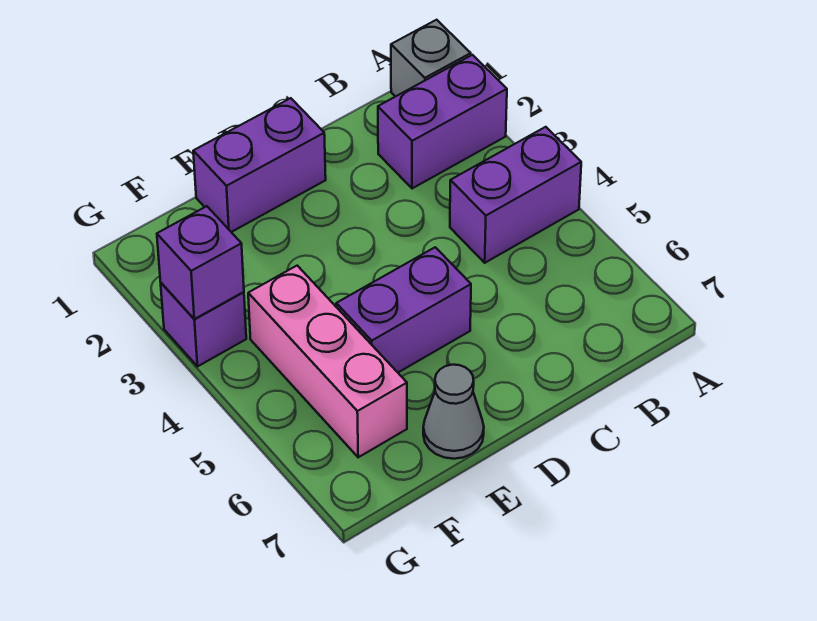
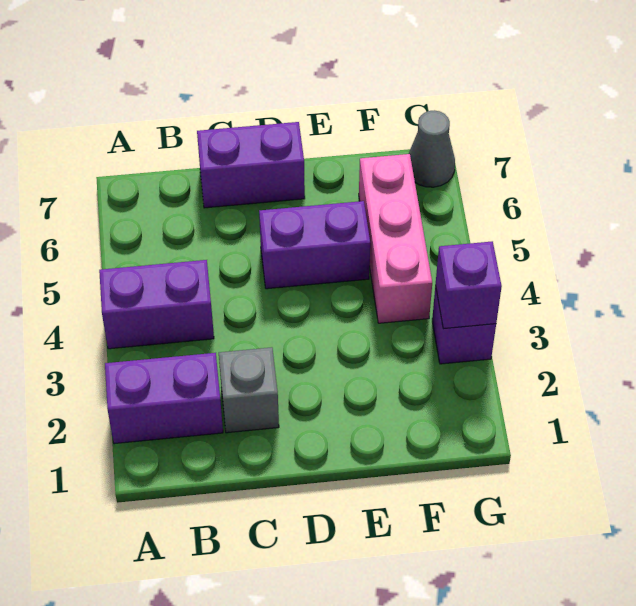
grey brick A1 level 1 -> grey brick C2 level 1
purple brick D1:E1 level 1 -> purple brick C7:D7 level 1
grey cone E7 level 1 -> grey cone G7 level 1

